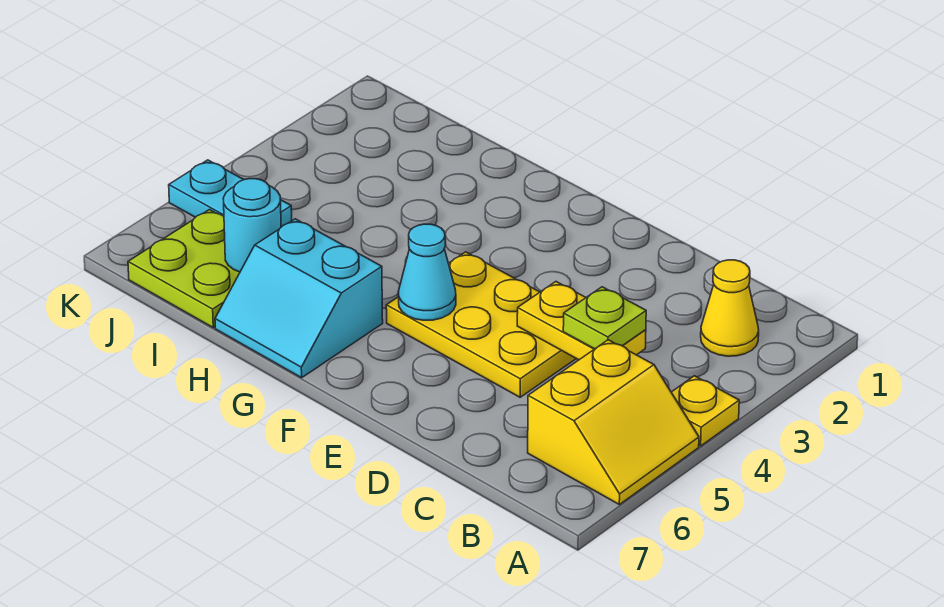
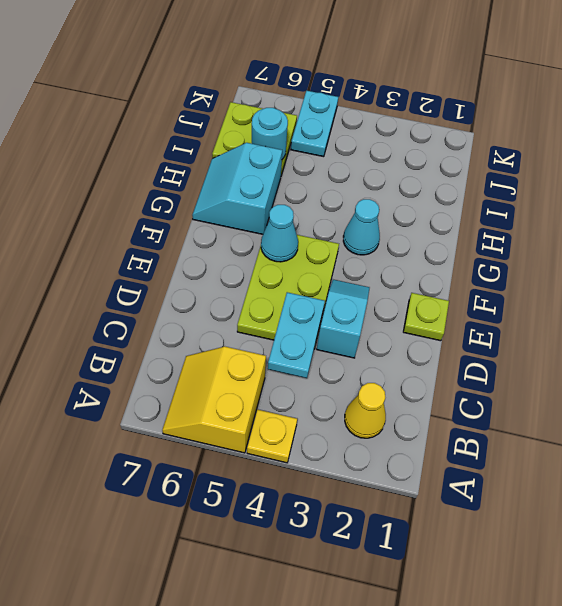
yellow slope A5:B6 level 1 top B -> yellow slope A5:B6 level 1 top 5
yellow plate C4:D4 level 2 -> cyan plate C4:D4 level 2
lime plate C4 level 3 -> lime plate E1 level 1
none -> cyan slope D3:E3 level 1 top D
yellow plate D4:F5 level 1 -> lime plate D4:F5 level 1
none -> cyan cone G3 level 1

